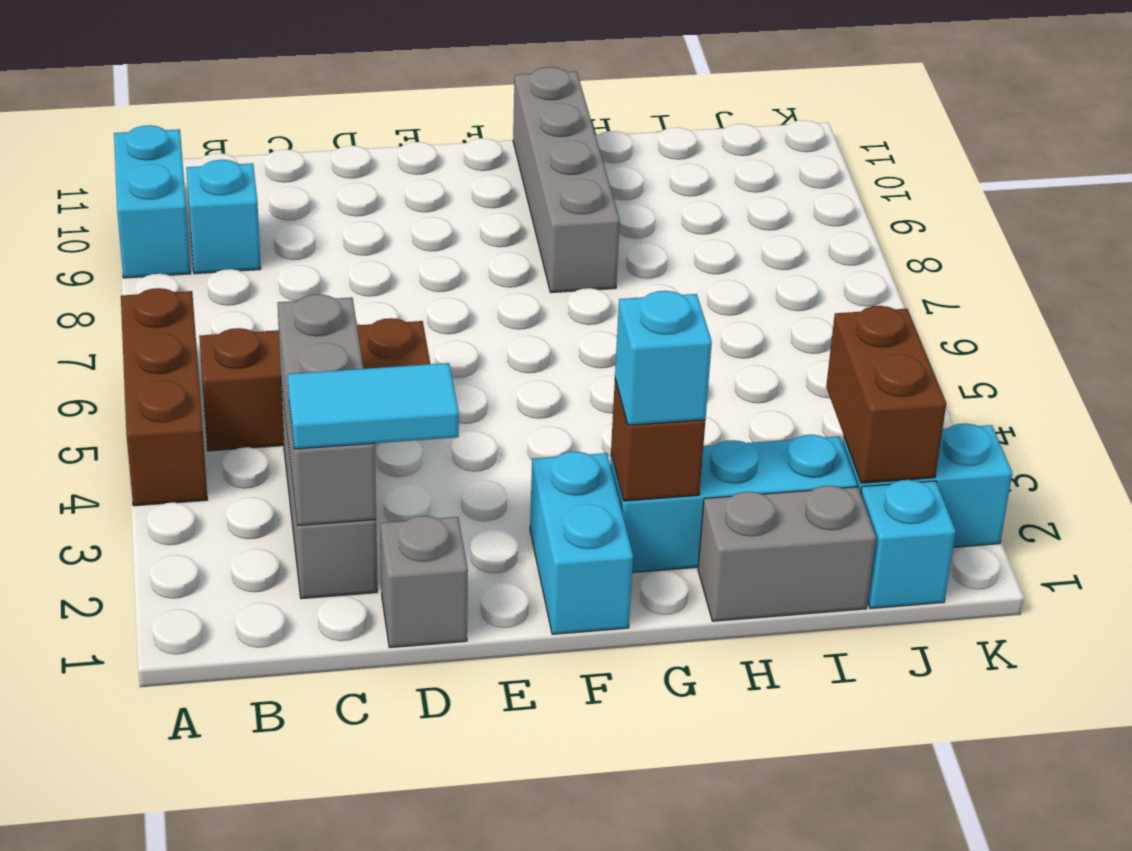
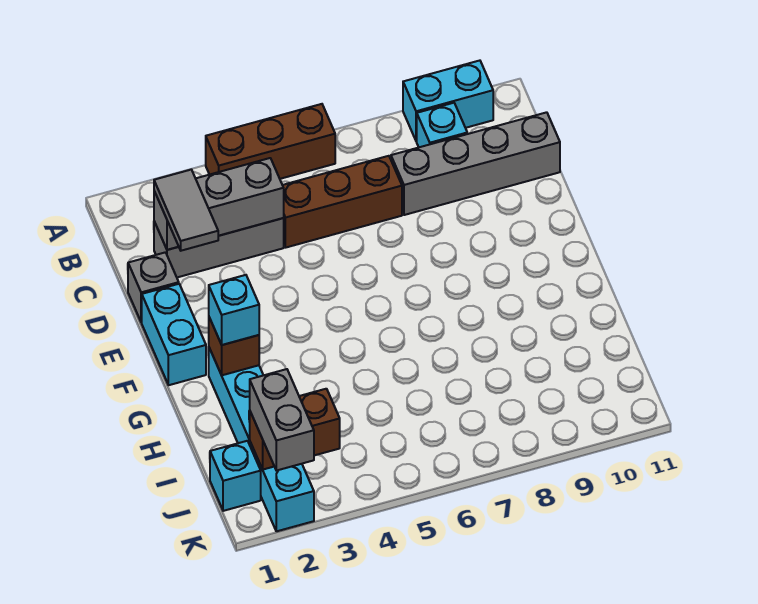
brown brick B5:D5 level 1 -> brown brick C5:C7 level 1
cyan tile C2:D2 level 3 -> grey tile C2:D2 level 3
cyan brick F1:F2 level 1 -> cyan brick E1:F1 level 1
grey brick G8:G11 level 1 -> grey brick C8:C11 level 1
grey brick H1:I1 level 1 -> grey brick J2:K2 level 3

